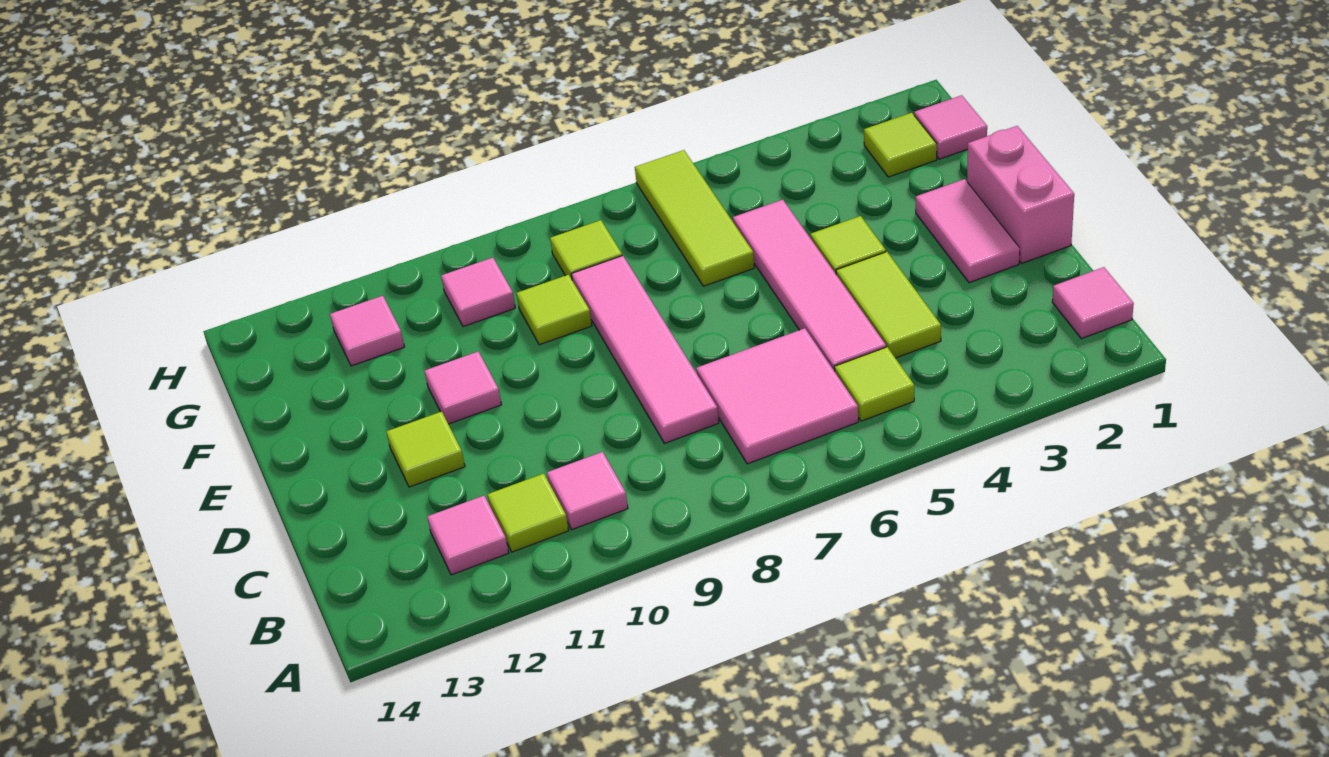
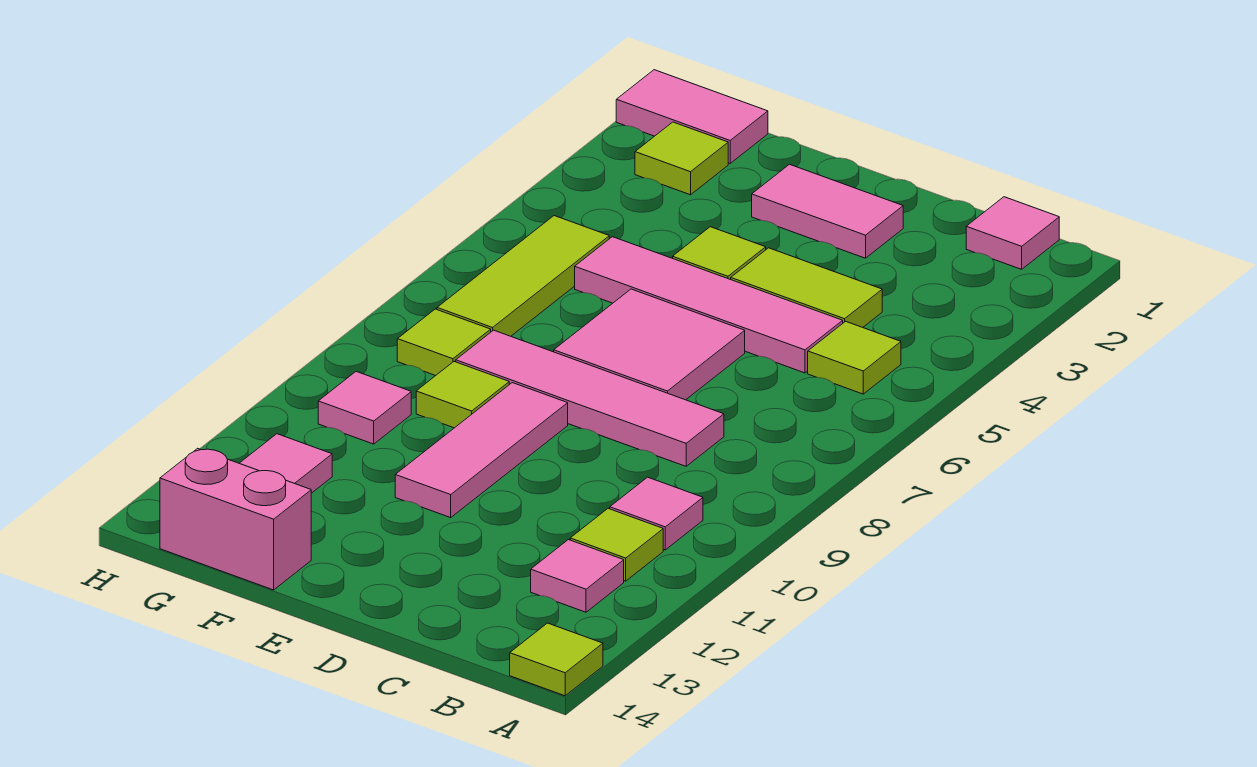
pink tile B6:C7 level 1 -> pink tile D6:E7 level 1
pink brick D1:E1 level 1 -> pink brick F14:G14 level 1
lime tile D12 level 1 -> lime tile A14 level 1
pink tile E11 level 1 -> pink tile E9:E11 level 1
lime tile F6:H6 level 1 -> lime tile G5:G7 level 1
pink tile G1 level 1 -> pink tile G1:H1 level 1

